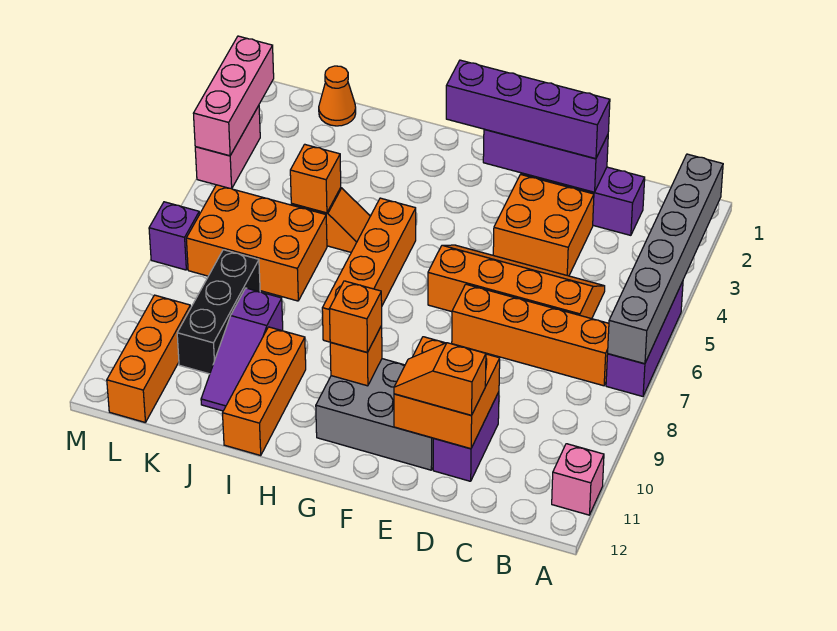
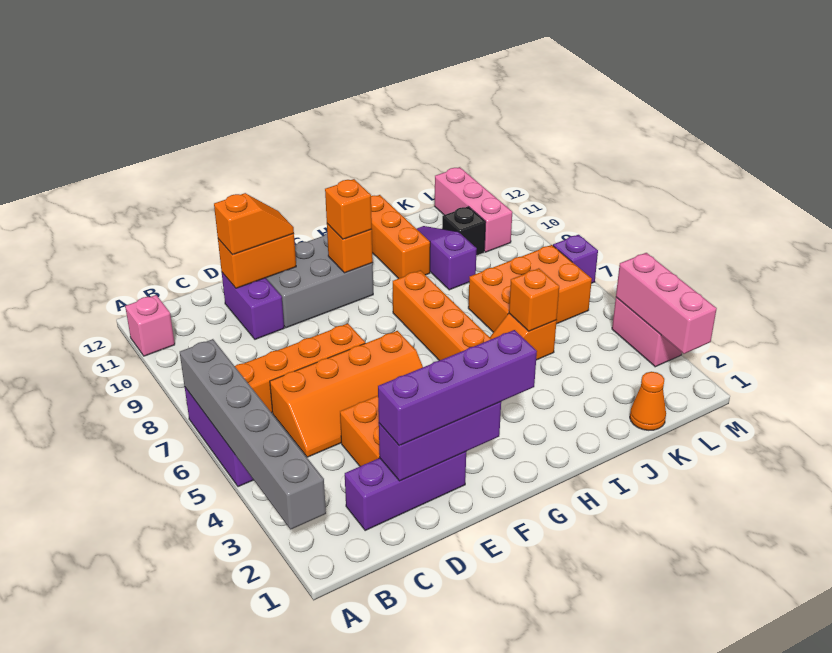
orange brick D10:E11 level 2 -> orange brick D11:E11 level 2
black brick K8:K10 level 1 -> black brick K10 level 1
orange brick L10:L12 level 1 -> pink brick L10:L12 level 1

